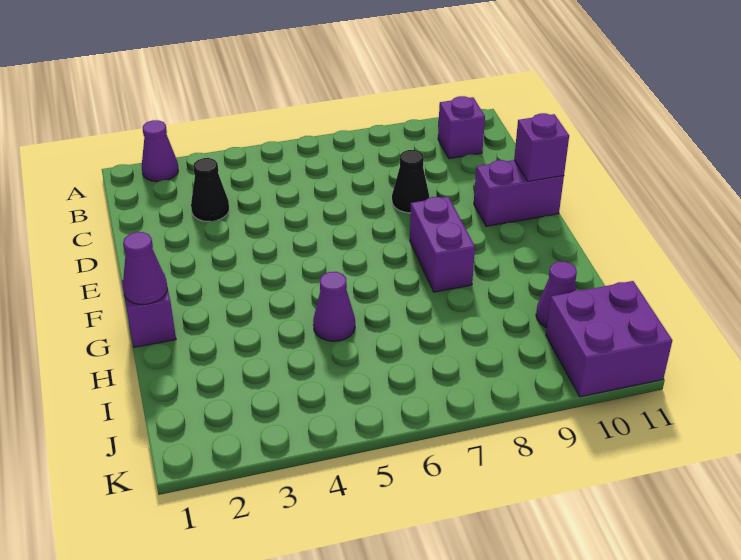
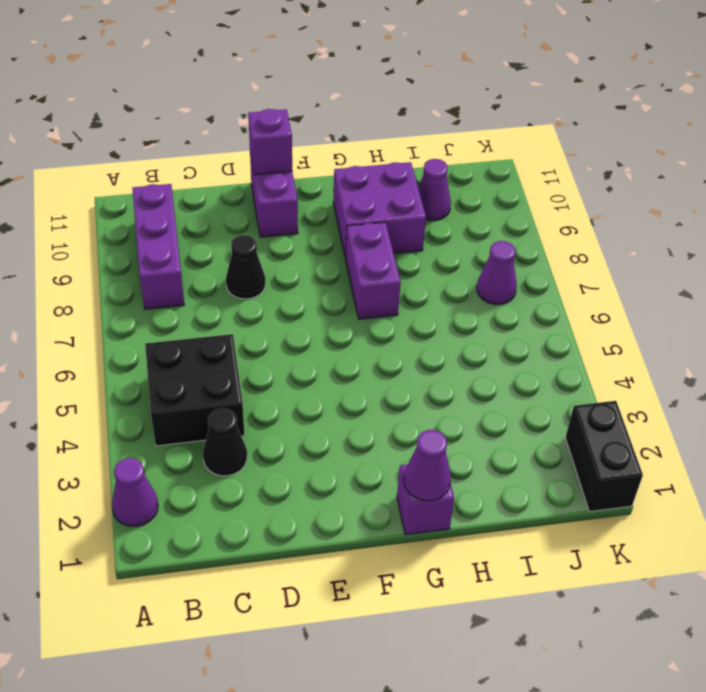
none -> black brick B4:C5 level 1
purple brick B10 level 1 -> purple brick B8:B10 level 1
purple brick F8:G8 level 1 -> purple brick G7:G8 level 1
purple cone H5 level 1 -> purple cone J7 level 1
purple brick J10:K11 level 1 -> purple brick G9:H10 level 1
none -> black brick K1:K2 level 1

